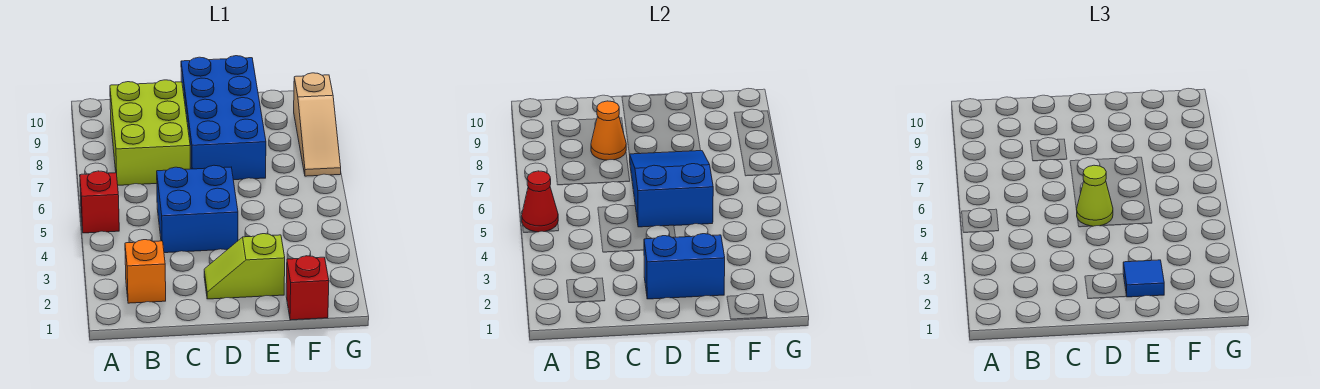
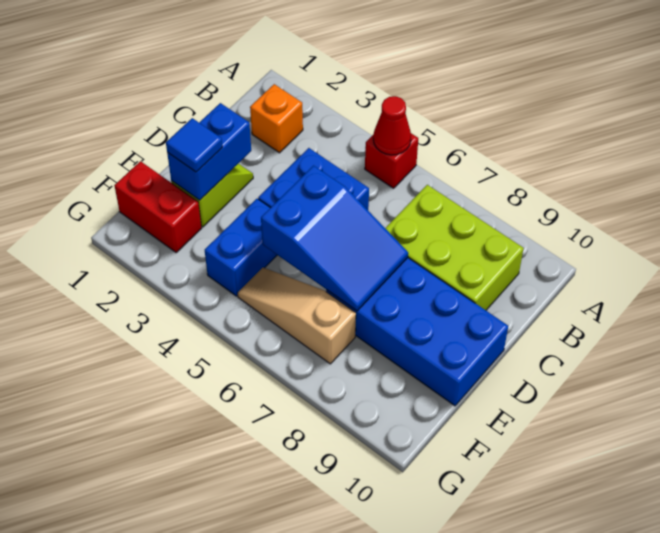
orange cone C8 level 2 -> none
lime cone D5 level 3 -> none
none -> blue brick E4:F4 level 1
red brick F1 level 1 -> red brick F1:F2 level 1
tan slope G7:G9 level 1 top 9 -> tan slope F5:F7 level 1 top 7

